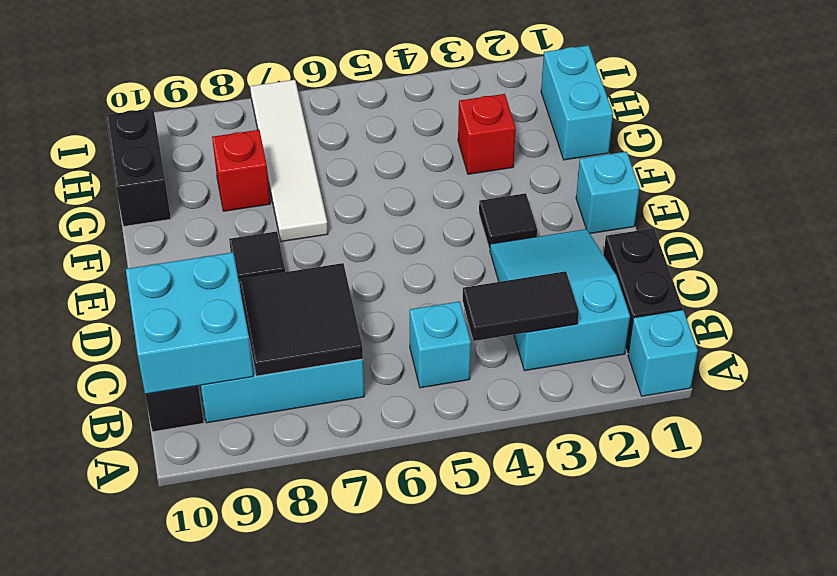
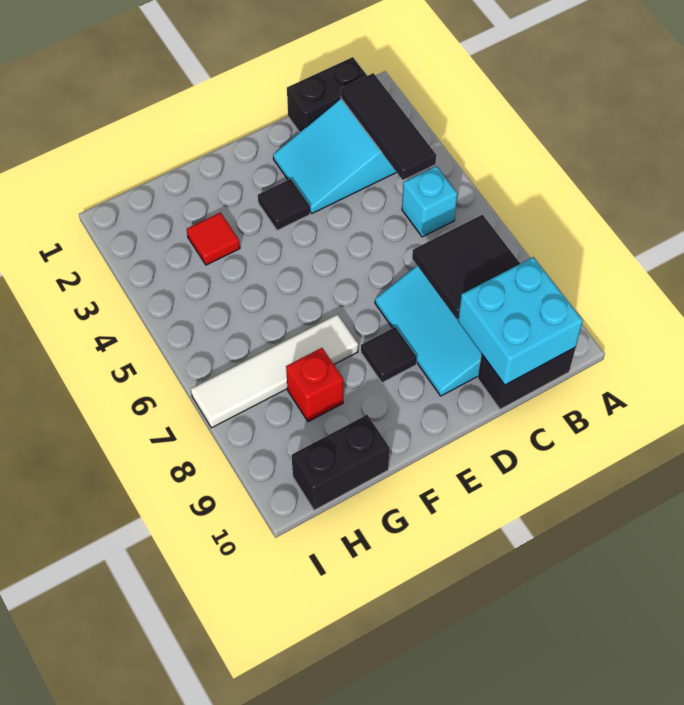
cyan brick A1 level 1 -> none
black tile B3:B4 level 2 -> black tile B2:B4 level 2
cyan brick E1 level 1 -> none
cyan brick G1:H1 level 1 -> none
red brick G3 level 1 -> red tile G3 level 1

